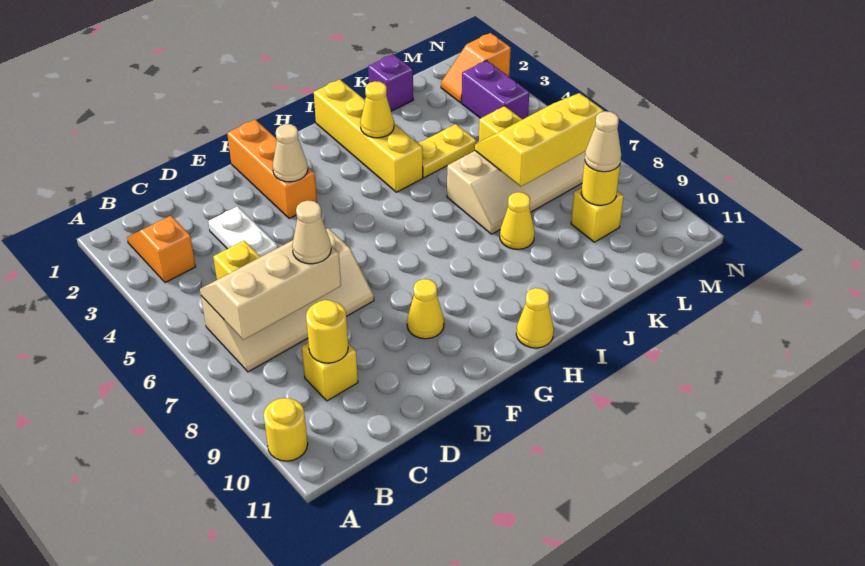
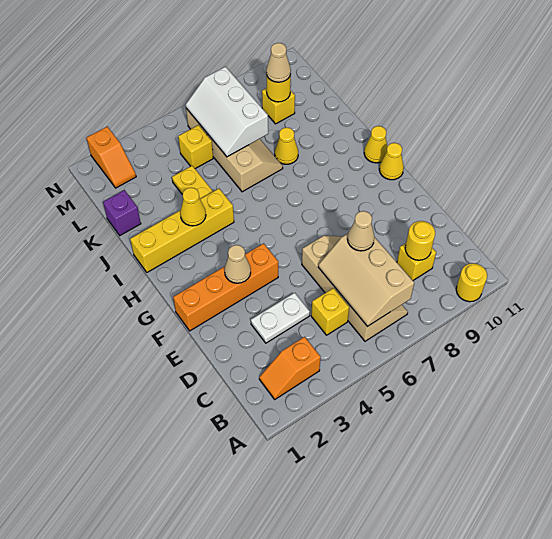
orange brick F1:F3 level 1 -> orange brick F1:F4 level 1
yellow cone F9 level 1 -> yellow cone G11 level 1
yellow slope K6:M7 level 2 top 7 -> white slope K6:M7 level 2 top 7
purple brick M3:M4 level 1 -> none

